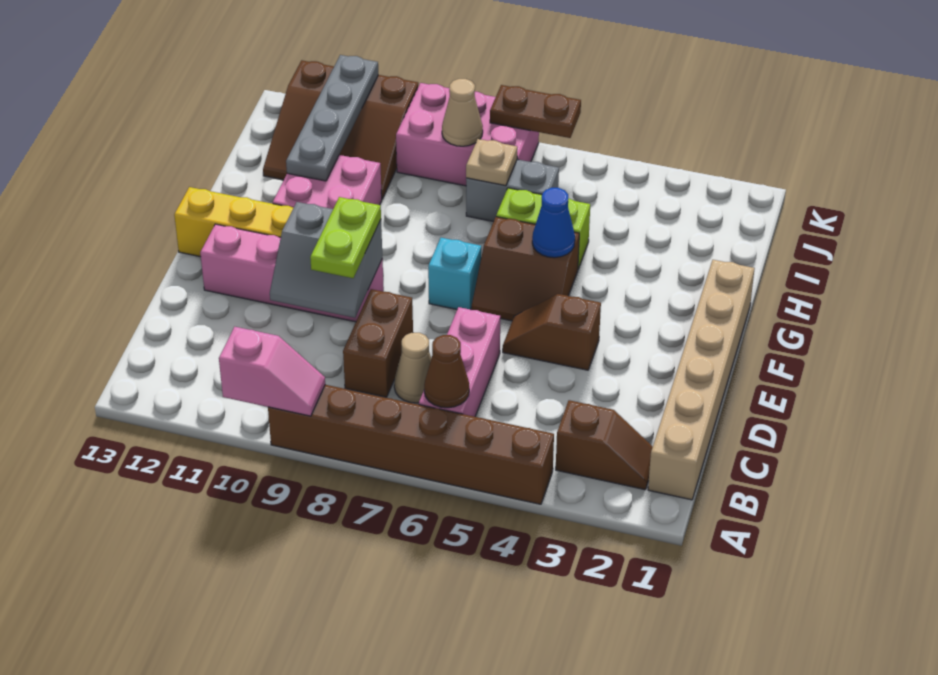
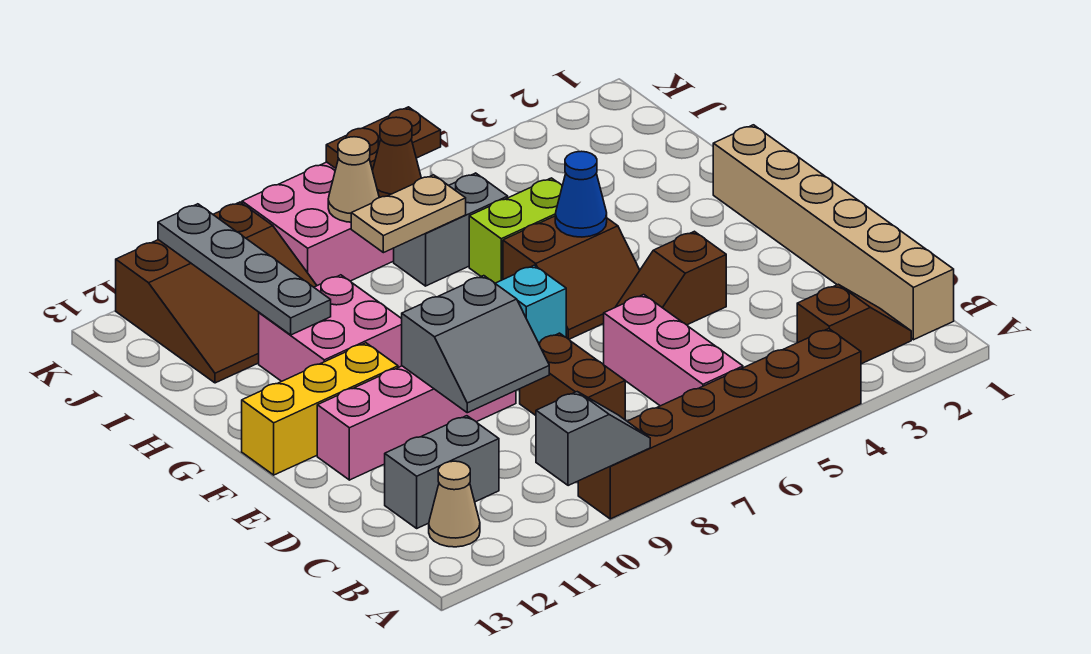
pink slope A9:A10 level 2 top 10 -> grey slope A9:A10 level 2 top 10
brown cone B6 level 2 -> brown cone J7 level 2
tan cone C7 level 1 -> tan cone B12 level 1
none -> grey brick C11:C12 level 1
lime plate D9:E9 level 3 -> none
tan plate I7 level 2 -> tan plate I7:I8 level 2

